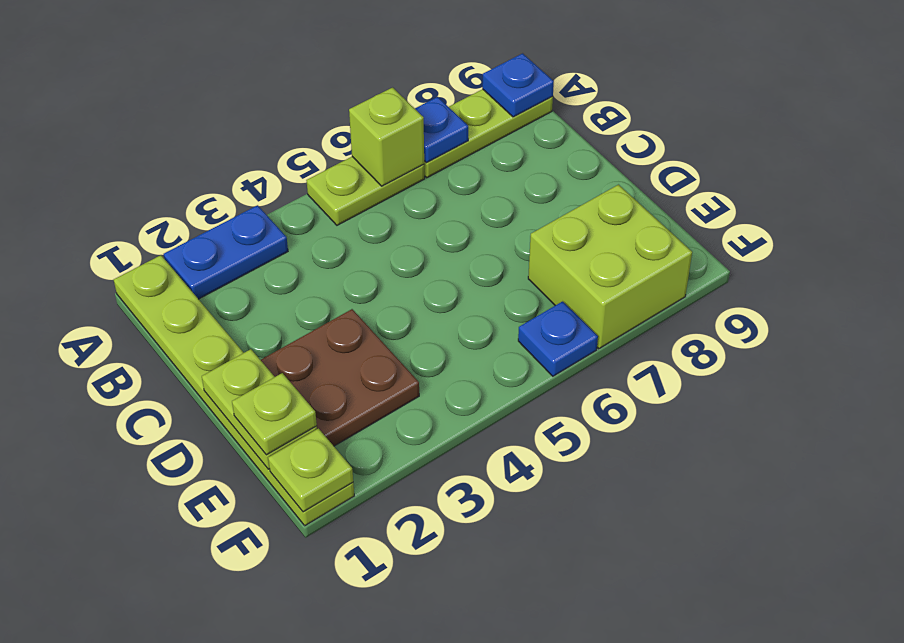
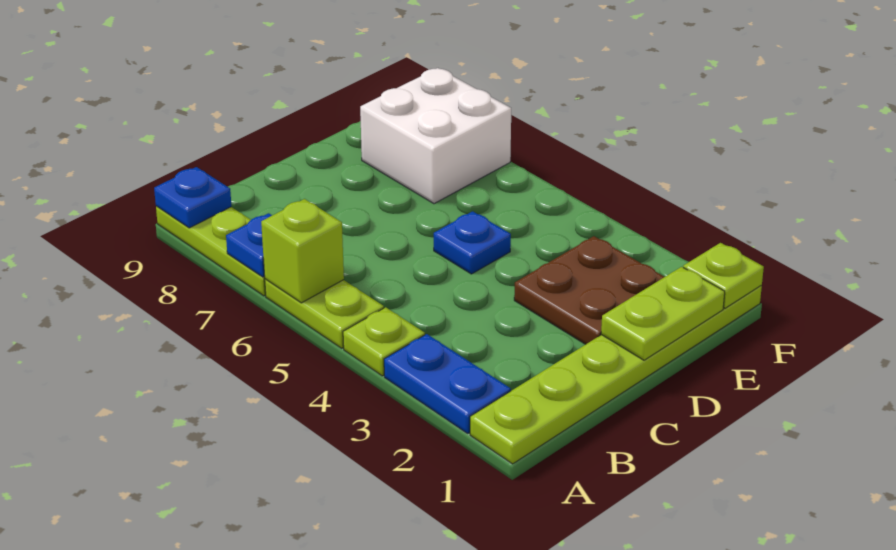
lime plate E1 level 3 -> lime plate A4 level 1
lime brick E7:F8 level 1 -> white brick E7:F8 level 1
blue plate F6 level 1 -> blue plate D5 level 1

